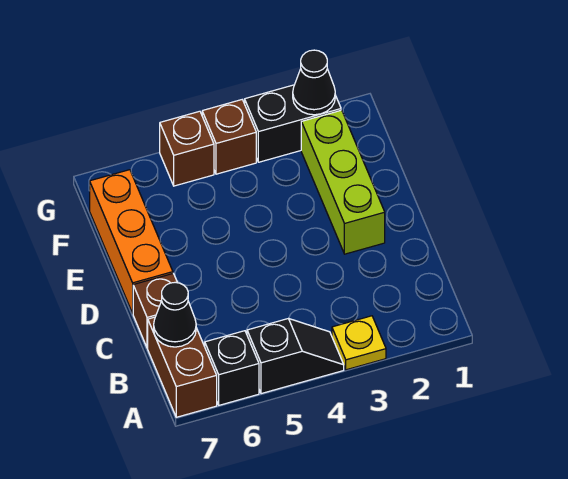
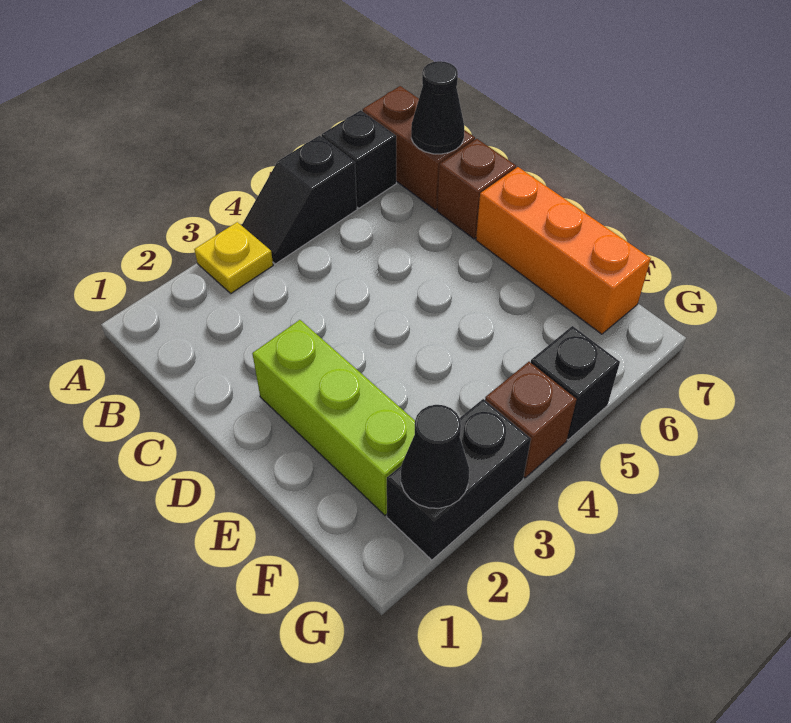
brown brick G5 level 1 -> black brick G5 level 1

